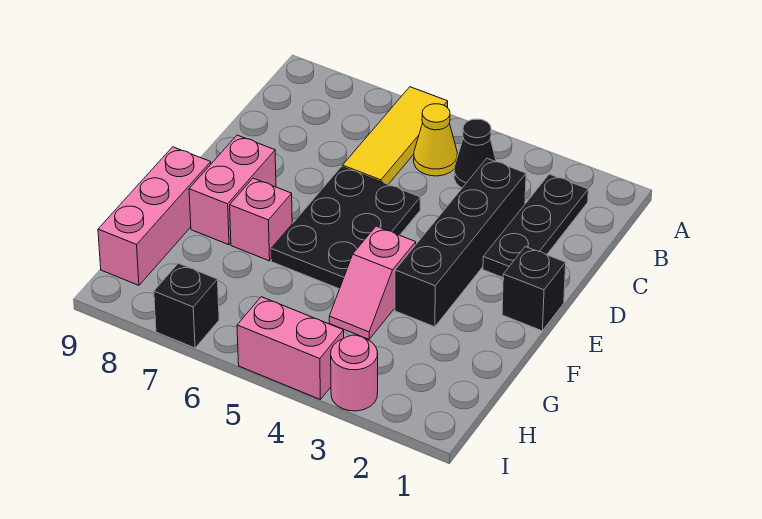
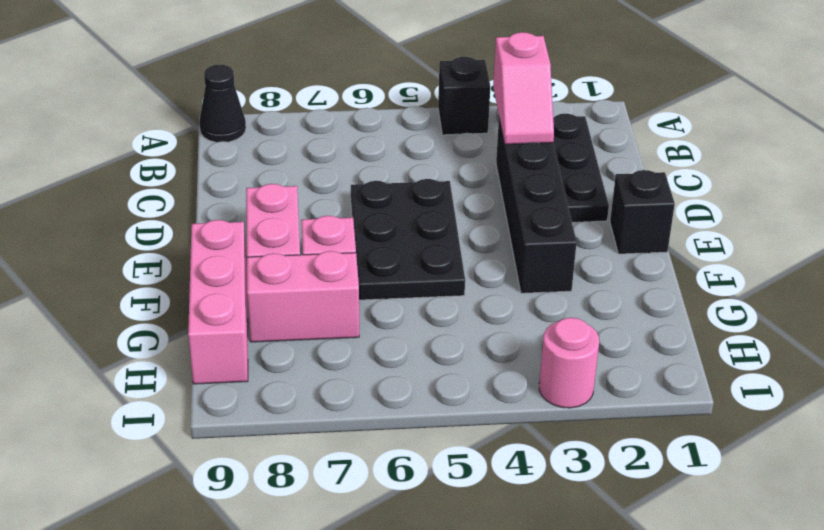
yellow tile A6:C6 level 1 -> none
black cone B4 level 1 -> black cone A9 level 1
yellow cone B5 level 1 -> none
pink slope F4:G4 level 1 top F -> pink slope B3:C3 level 2 top B
pink brick I4:I5 level 1 -> pink brick G7:G8 level 1
black brick I7 level 1 -> black brick A4 level 1

